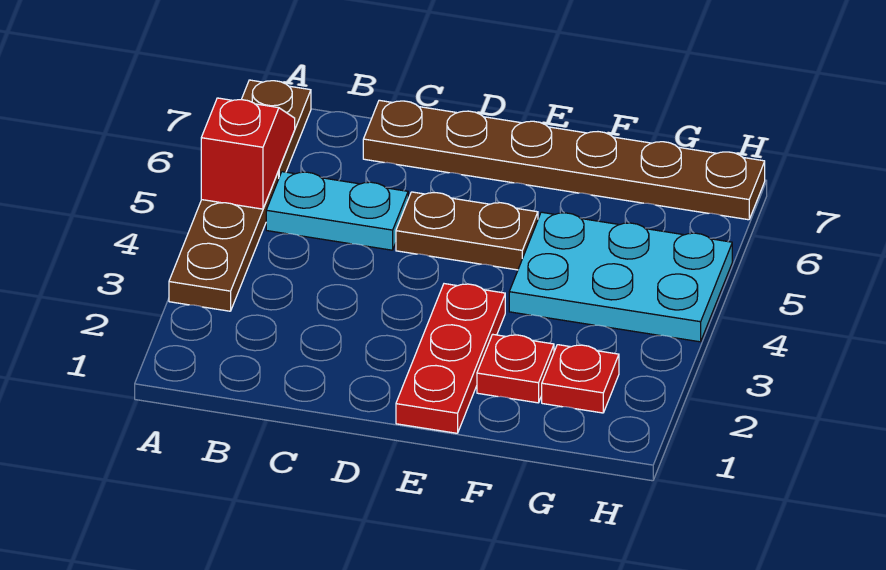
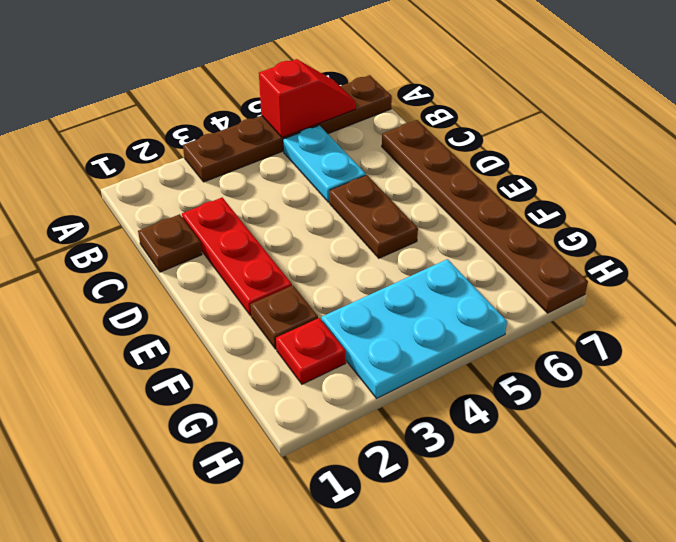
none -> brown plate C1 level 1
red plate E1:E3 level 1 -> red plate C2:E2 level 1
red plate F2 level 1 -> brown plate F2 level 1
cyan plate F4:H5 level 1 -> cyan plate G3:H5 level 1

